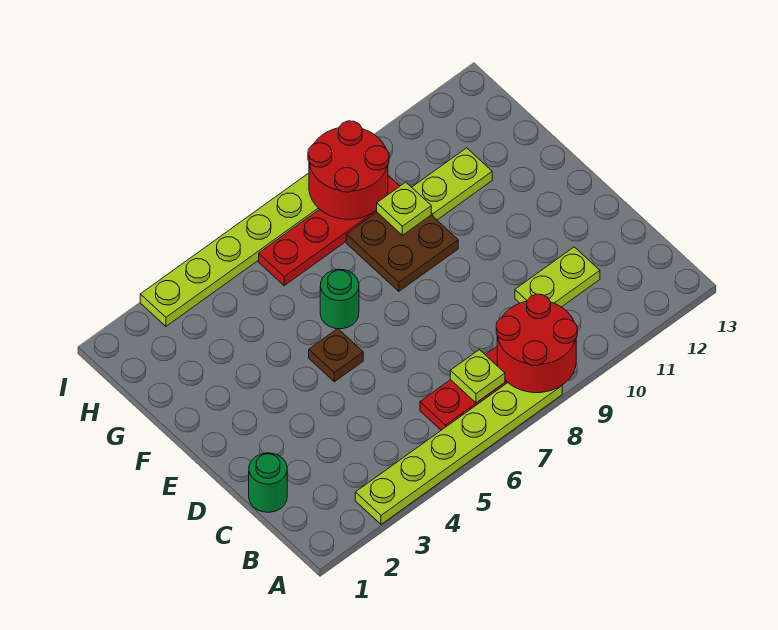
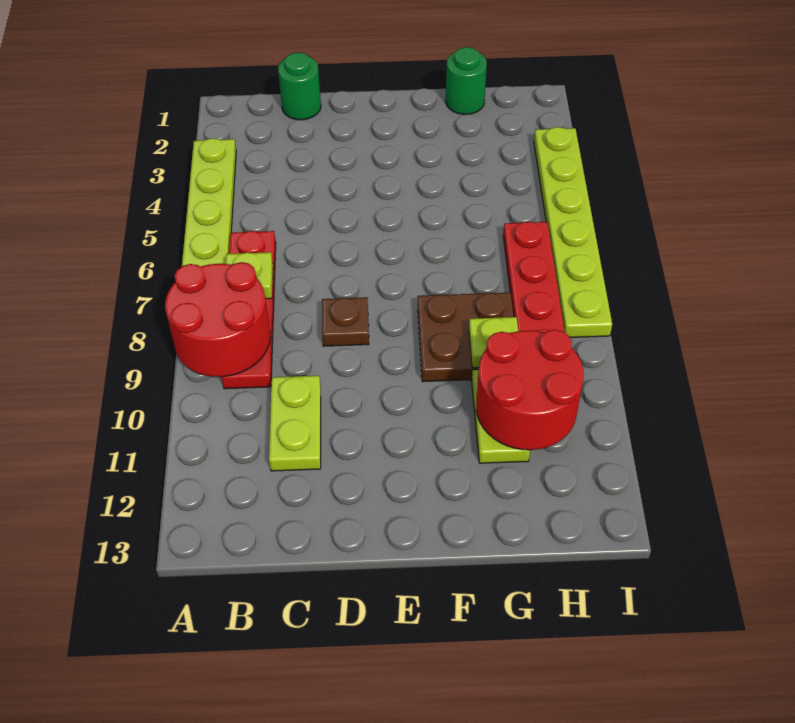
brown plate E5 level 1 -> brown plate D8 level 1
green round brick F6 level 1 -> green round brick G1 level 1
red round brick H8:I9 level 2 -> red round brick G10:H11 level 2

